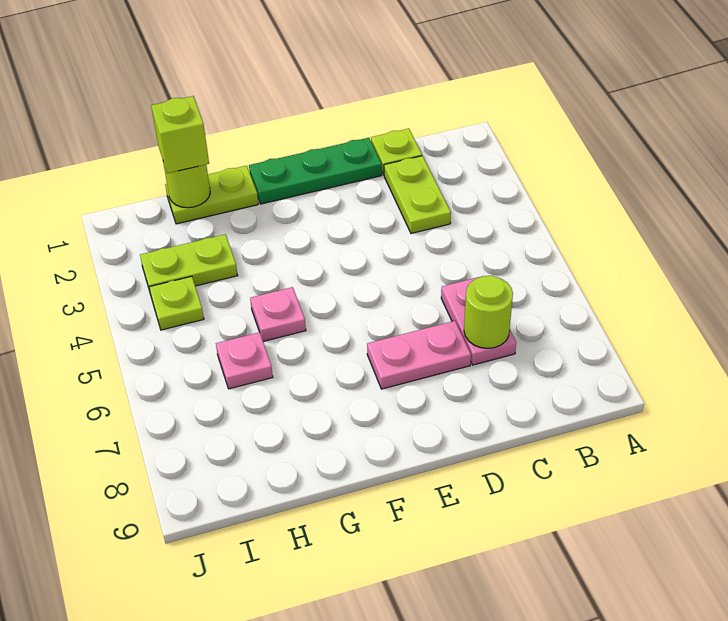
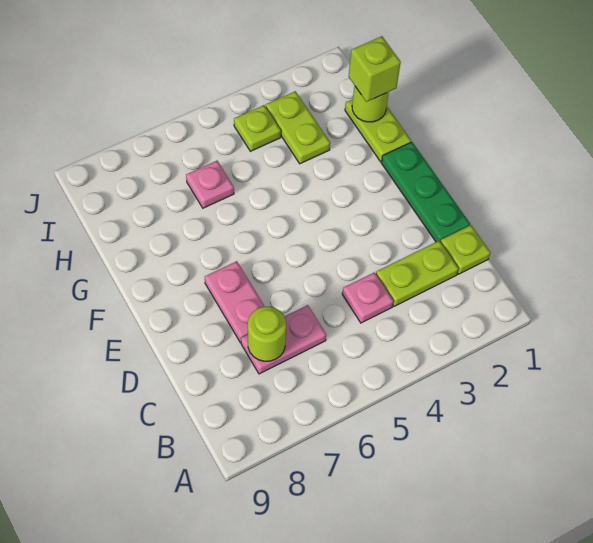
pink plate G5 level 1 -> pink plate C4 level 1

